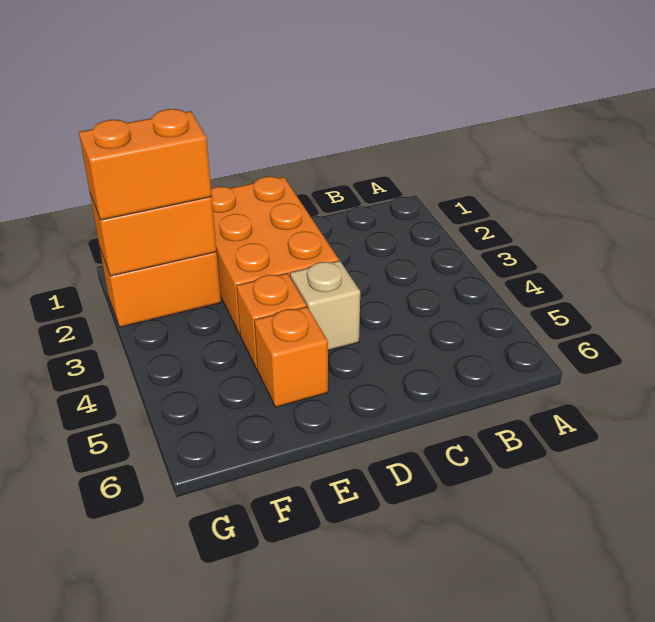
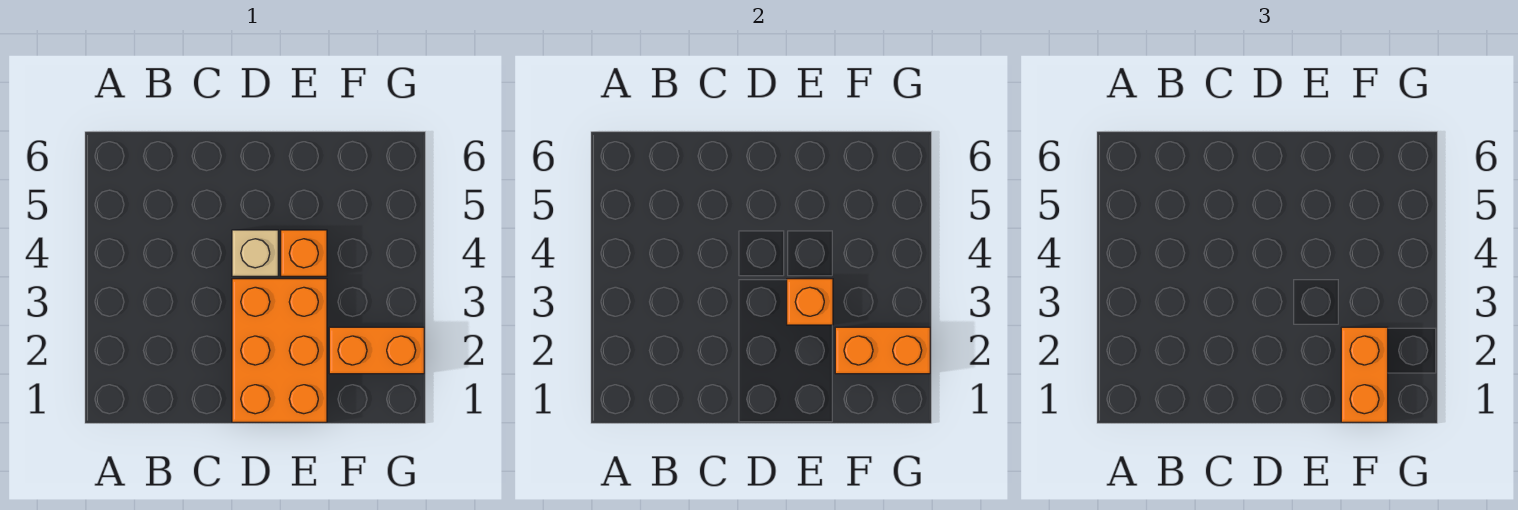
orange brick E5 level 1 -> orange brick E3 level 2
orange brick F2:G2 level 3 -> orange brick F1:F2 level 3

